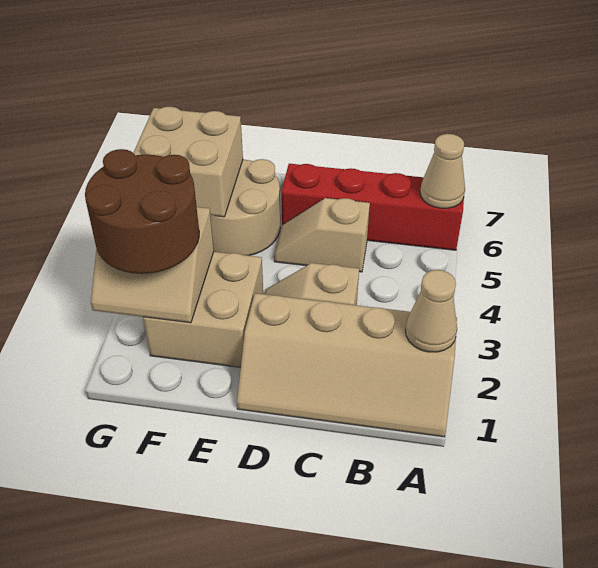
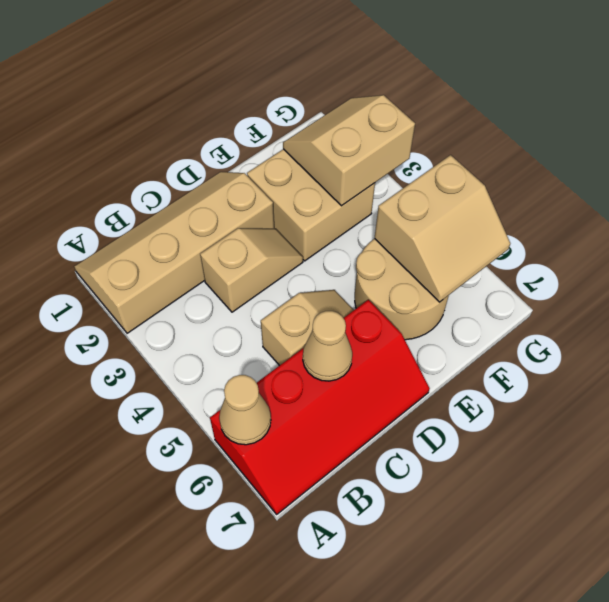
tan cone A2 level 2 -> tan cone C6 level 2
brown round brick F2:G3 level 3 -> none
tan brick F5:G6 level 2 -> tan slope F5:G6 level 2 top 5

